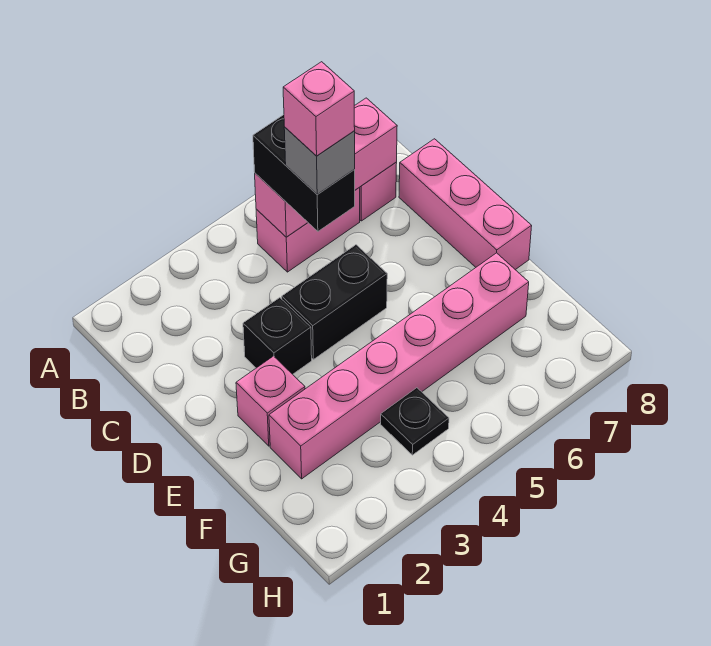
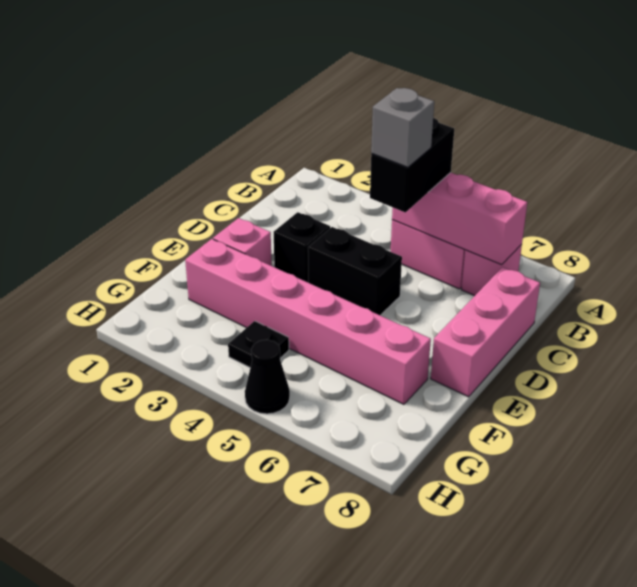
pink brick C5 level 5 -> none
none -> black cone H5 level 1

